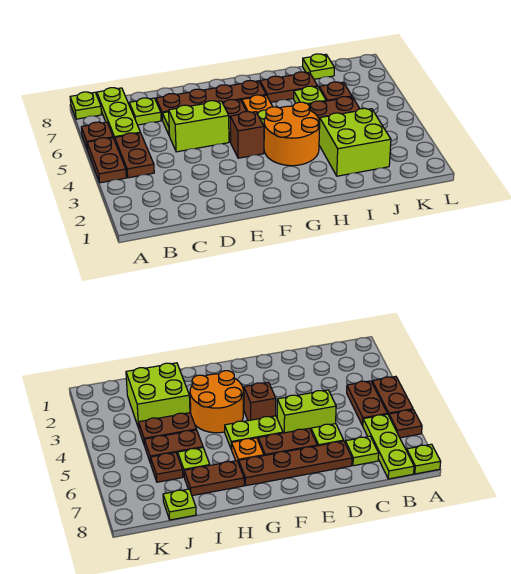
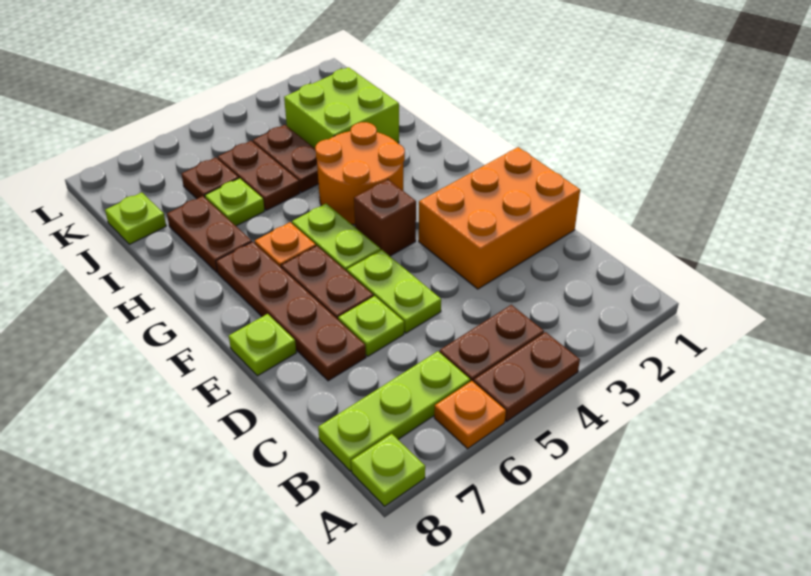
brown plate A6 level 1 -> orange plate A6 level 1
lime plate C7 level 1 -> lime plate E8 level 1
none -> orange brick D1:E3 level 1
lime brick D5:E5 level 1 -> lime plate D5:E5 level 1

